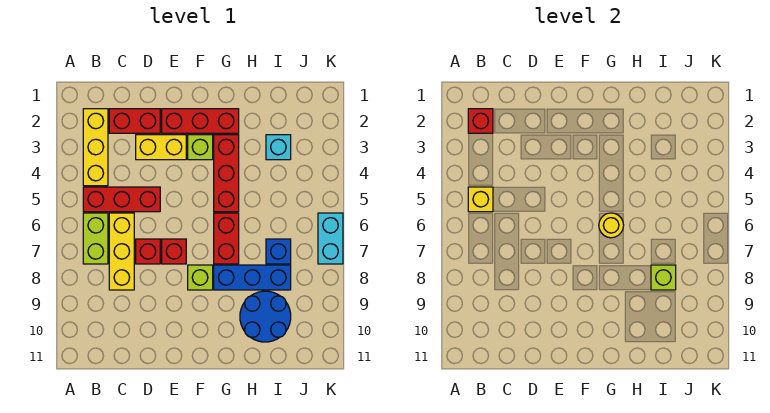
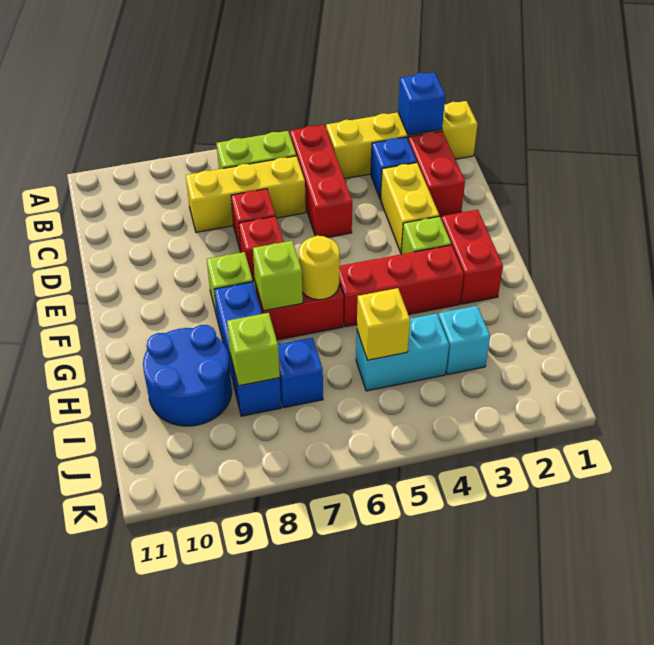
yellow brick B2:B4 level 1 -> yellow brick B1:B4 level 1
red brick B2 level 2 -> blue brick B2 level 2
yellow brick B5 level 2 -> yellow brick I5 level 2
none -> blue brick C3 level 1
red brick E2:G2 level 1 -> red brick F2:G2 level 1
none -> lime brick G7 level 2
cyan brick K6:K7 level 1 -> cyan brick I4:I5 level 1

